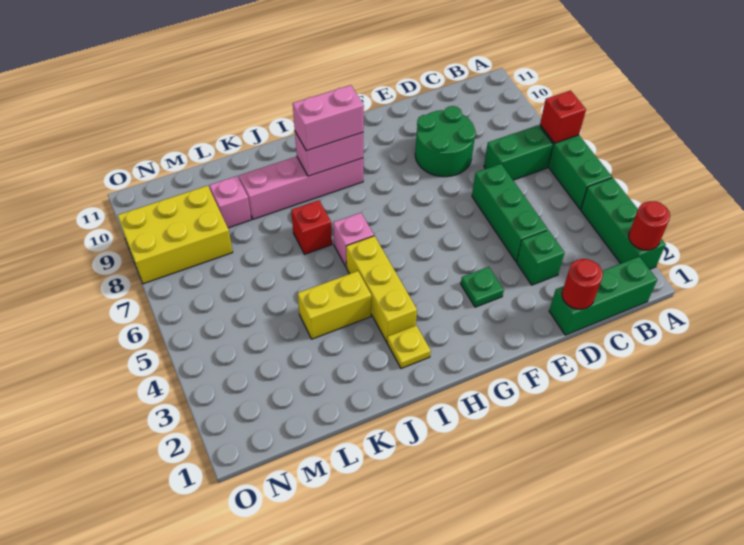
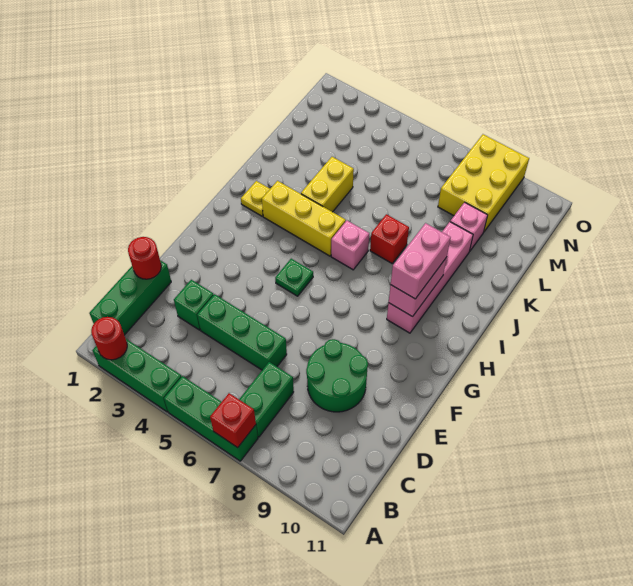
green plate F3 level 1 -> green plate G5 level 1

